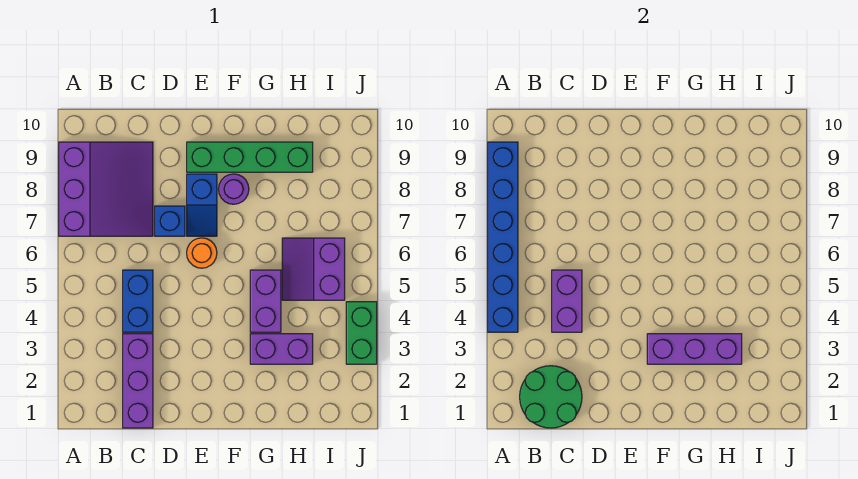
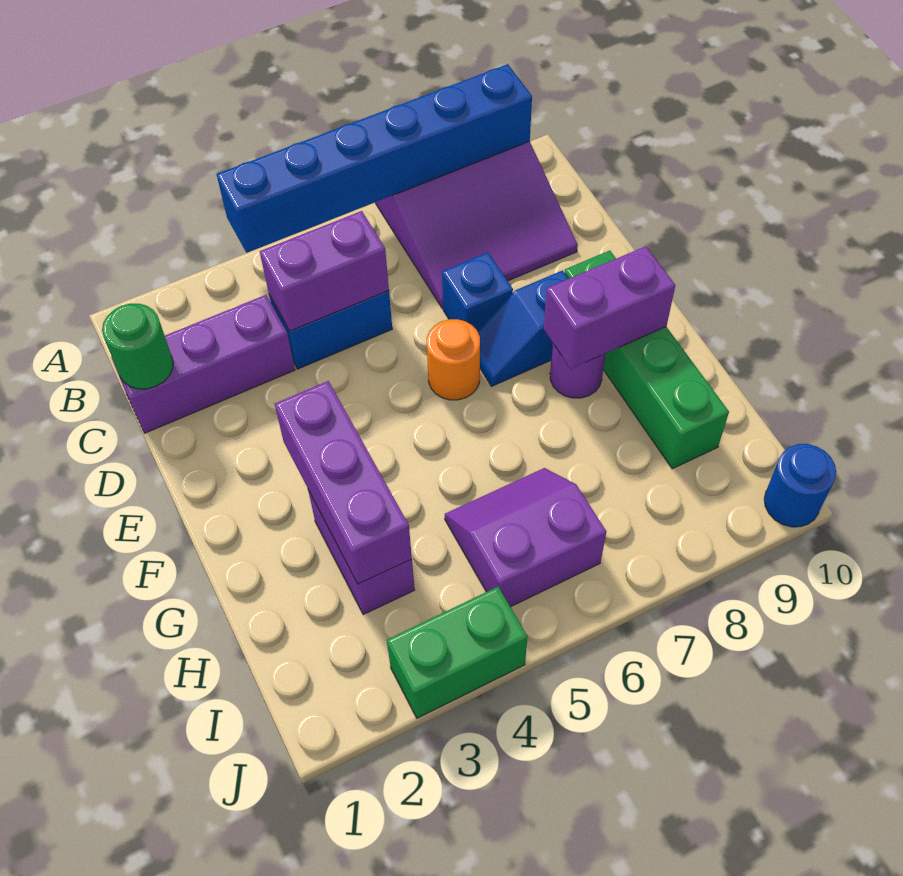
green round brick B1:C2 level 2 -> green round brick C1 level 2
purple brick G4:G5 level 1 -> purple brick F8:F9 level 2
none -> blue round brick J10 level 1

